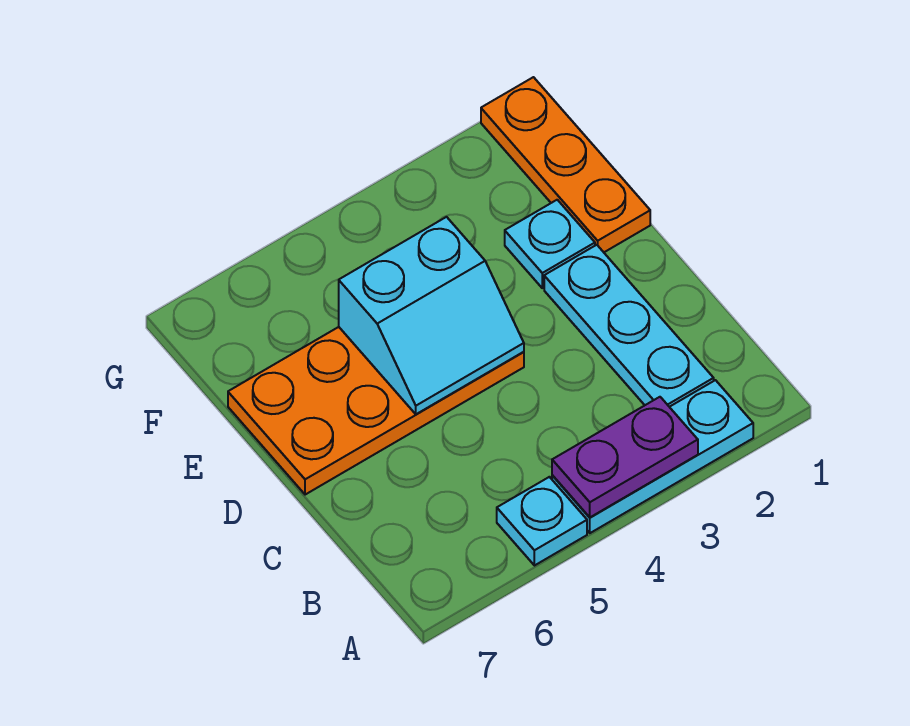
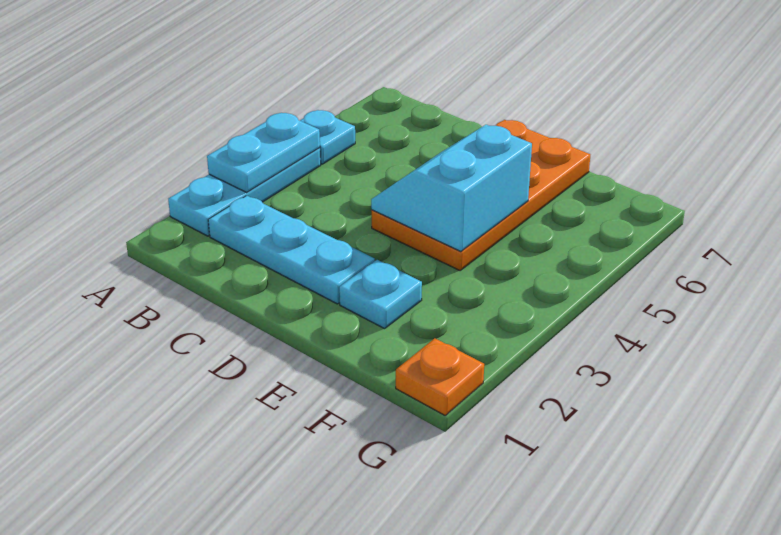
purple plate A3:A4 level 2 -> cyan plate A3:A4 level 2
orange plate E1:G1 level 1 -> orange plate G1 level 1

